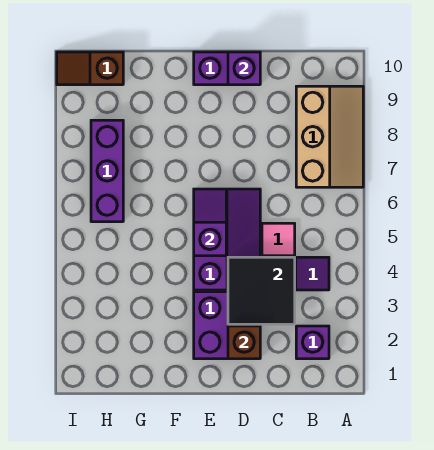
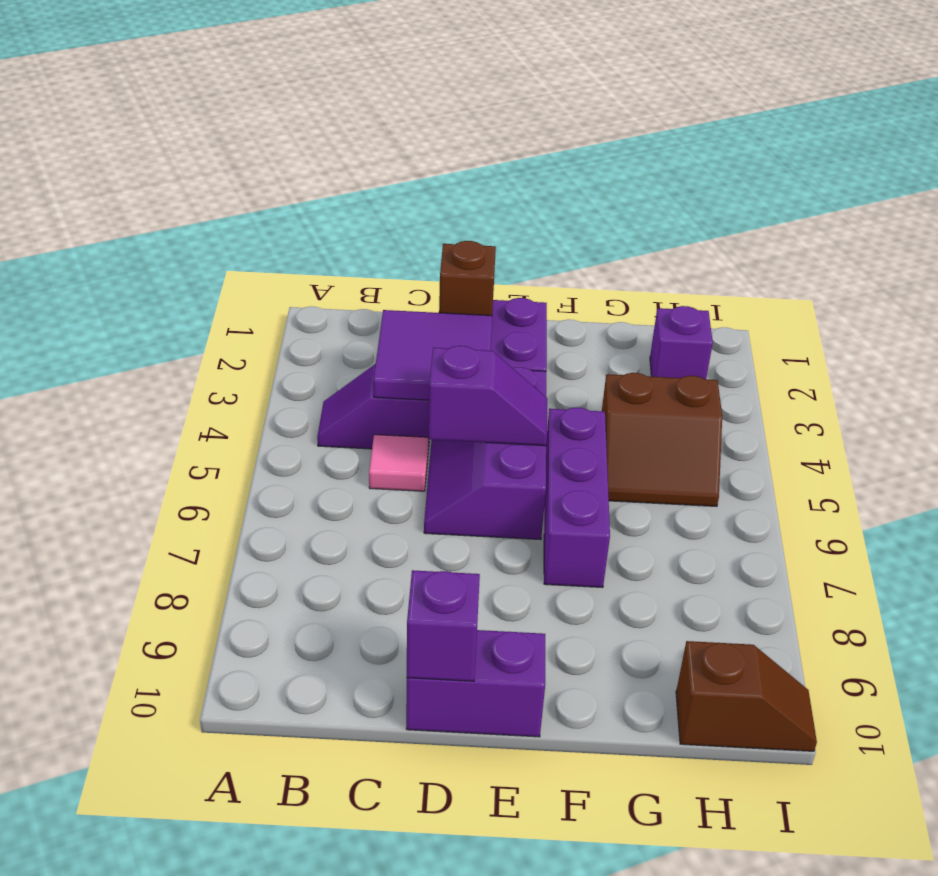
tan slope A7:B9 level 1 top B -> none
purple brick B2 level 1 -> purple brick H2 level 1
black tile C3:D4 level 2 -> purple tile C3:D4 level 2
purple slope E5:E6 level 2 top 5 -> purple slope D5:E5 level 2 top D
none -> brown slope G4:H5 level 1 top 4
purple brick H6:H8 level 1 -> purple brick F5:F7 level 1

